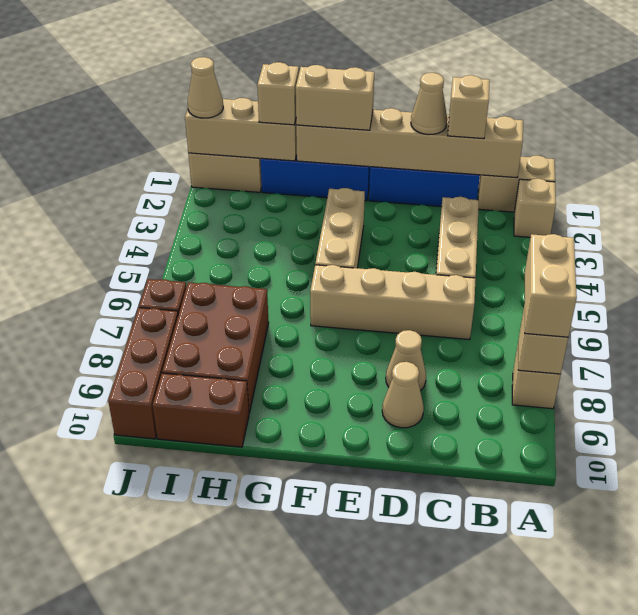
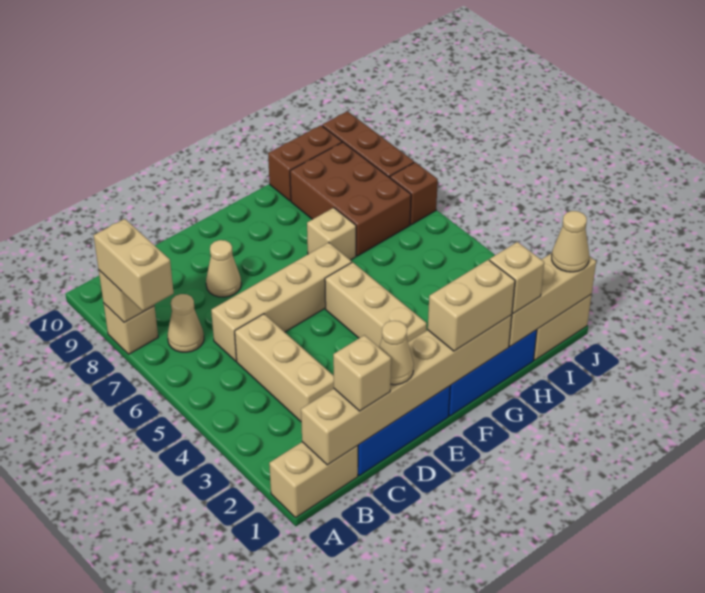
tan brick A2 level 1 -> tan brick G7 level 1
tan cone D9 level 1 -> tan cone B7 level 1

